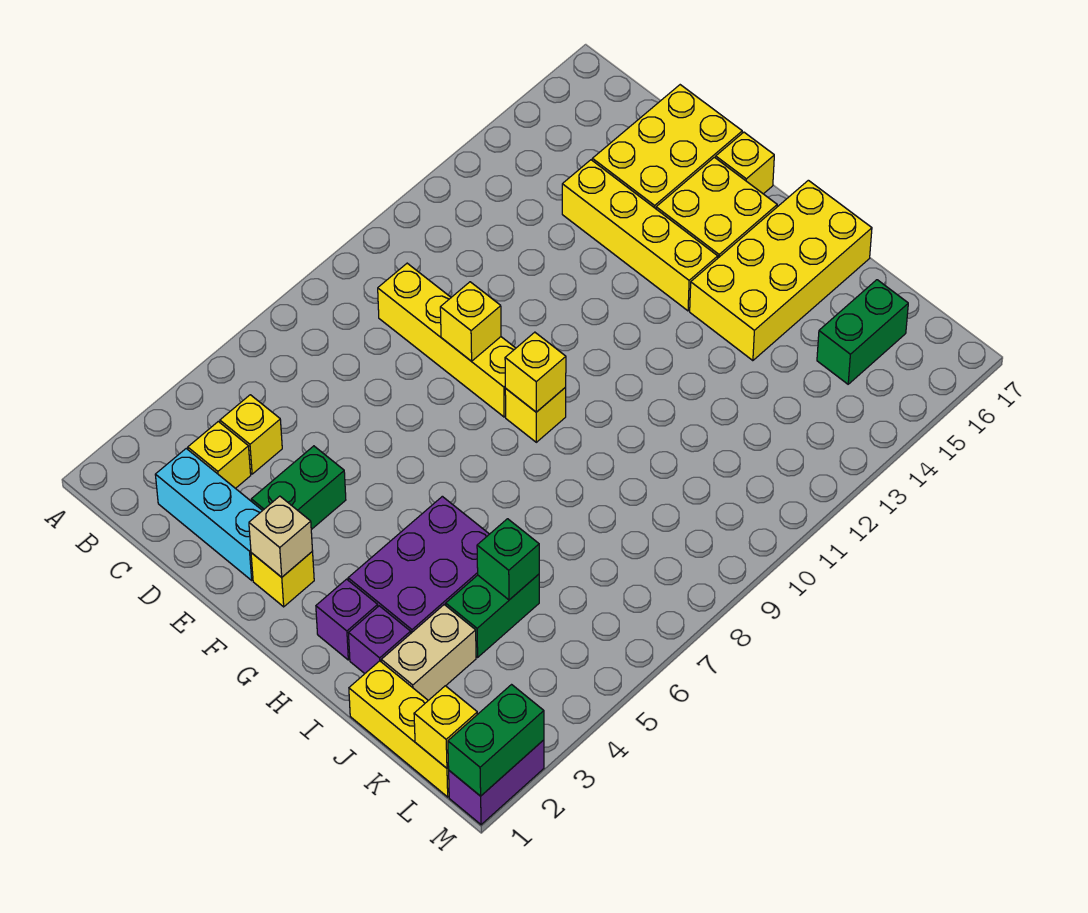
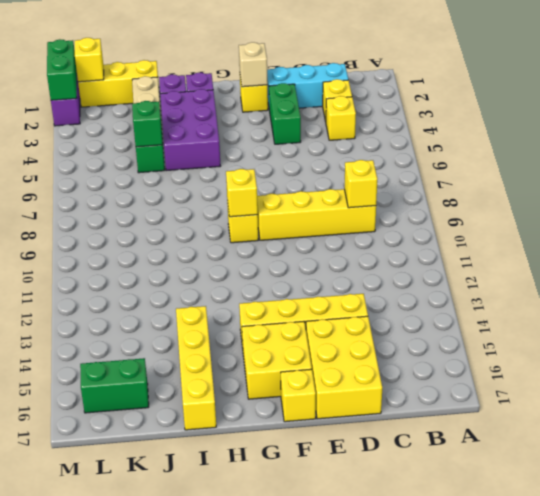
yellow brick E9 level 2 -> yellow brick C9 level 2
yellow brick H14:I17 level 1 -> yellow brick I14:I17 level 1
green brick K15:K16 level 1 -> green brick K16:L16 level 1

